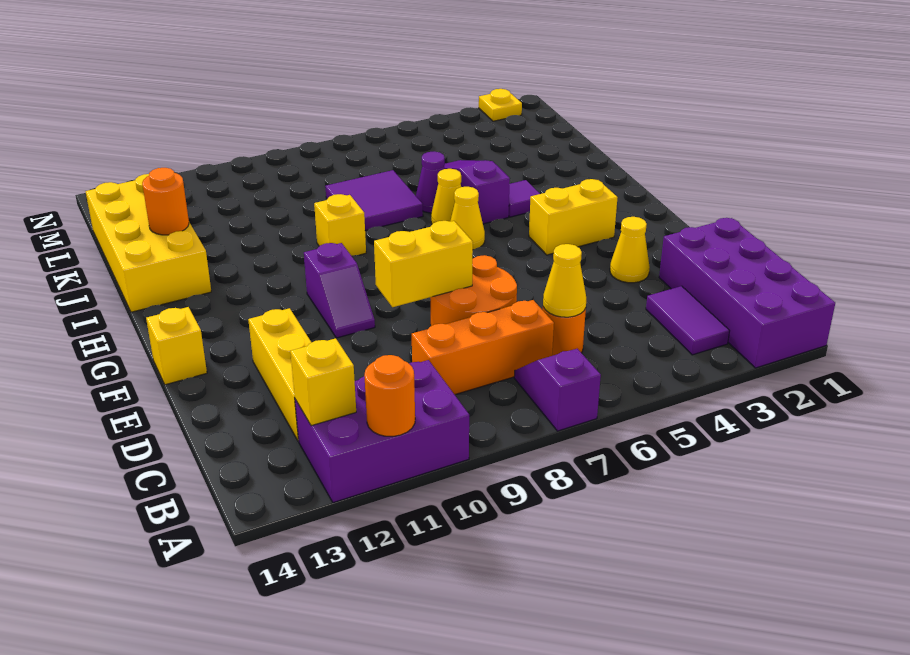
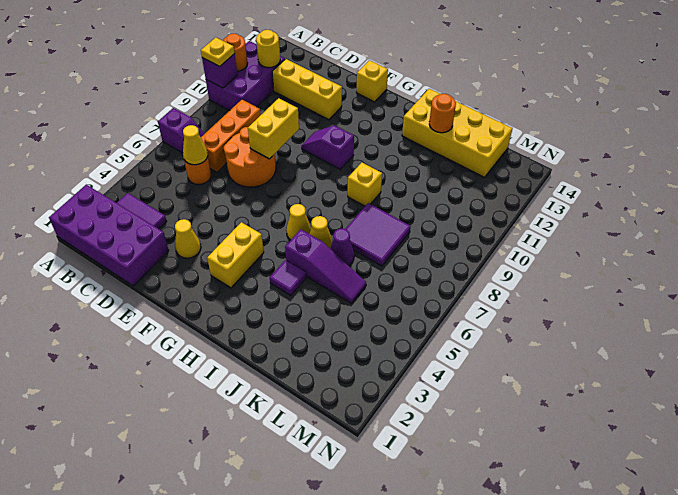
none -> purple brick A10 level 2
yellow brick B12 level 2 -> yellow round brick B12 level 2
yellow plate N2 level 1 -> yellow plate A10 level 3

